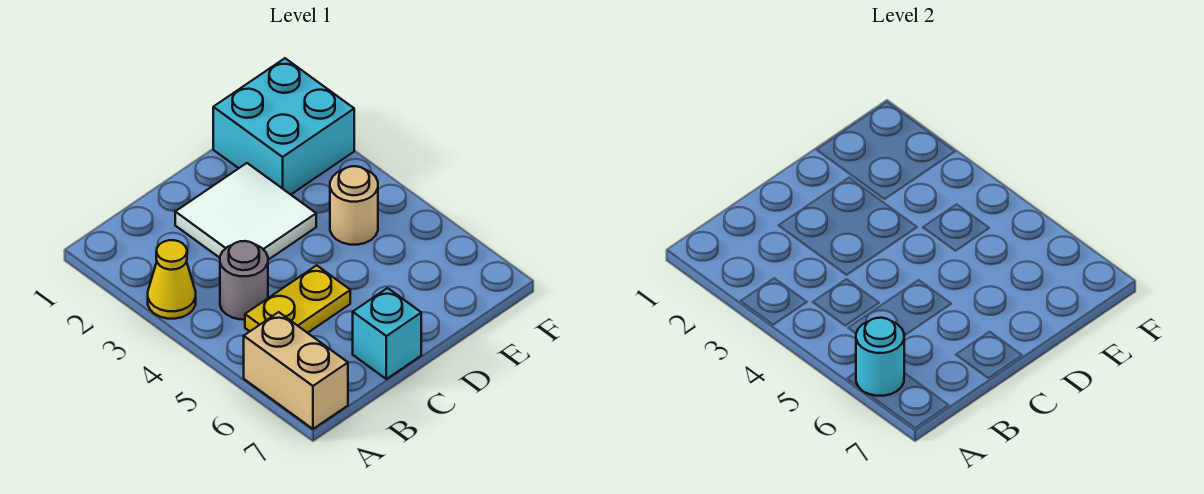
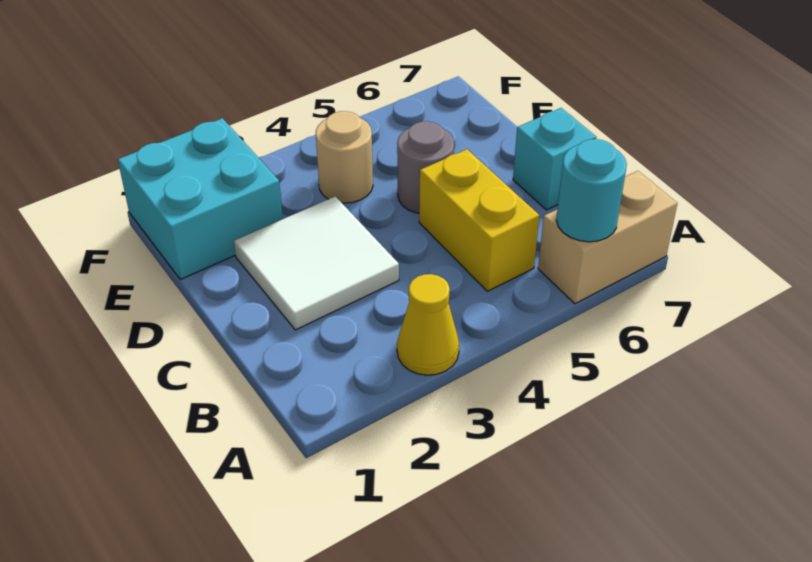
grey round brick B4 level 1 -> grey round brick D5 level 1
yellow plate B5:C5 level 1 -> yellow brick B5:C5 level 1

